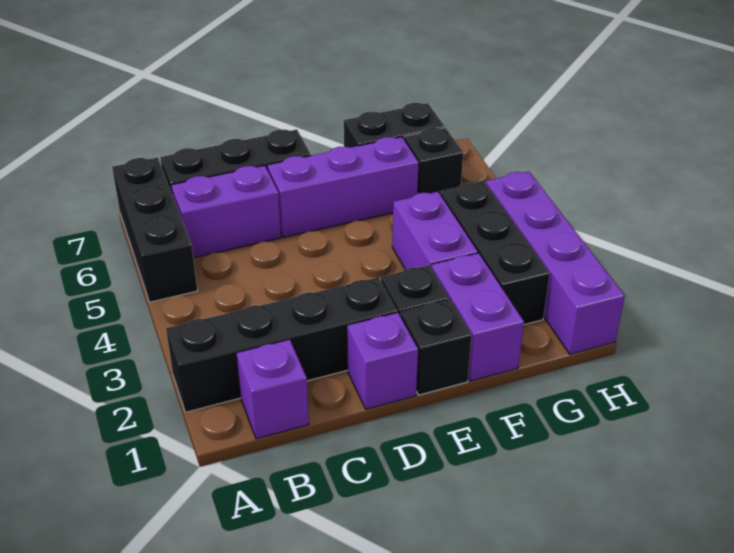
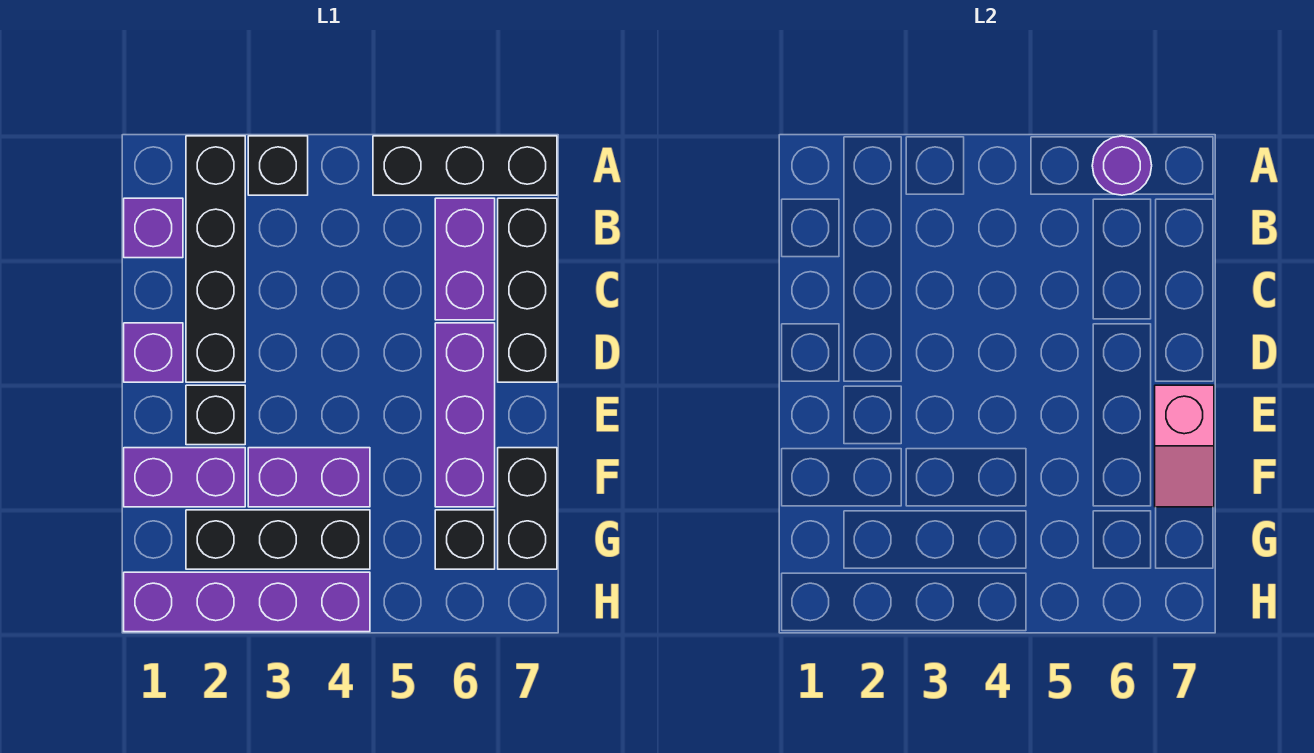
none -> purple round brick A6 level 2
black brick E1 level 1 -> black brick A3 level 1
none -> pink slope E7:F7 level 2 top E

